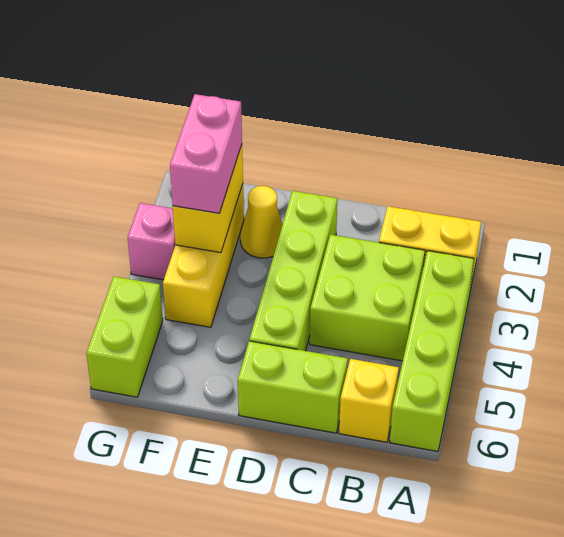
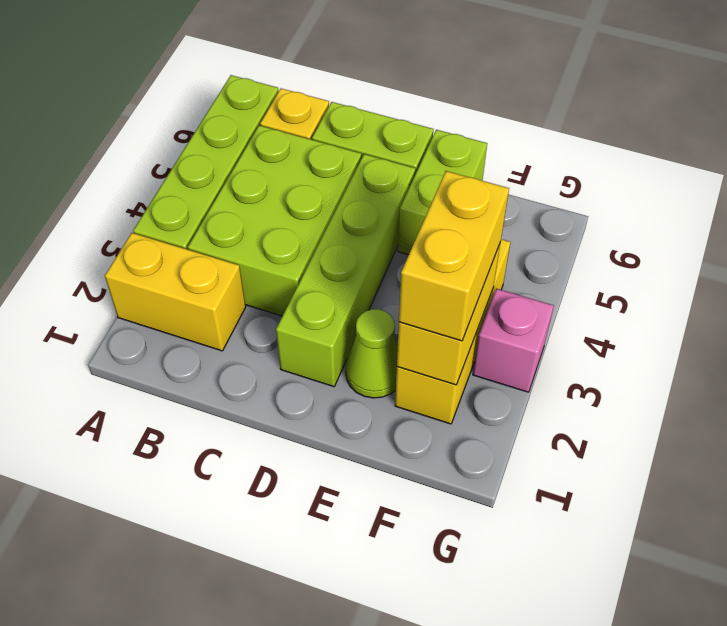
lime brick B3:C4 level 1 -> lime brick B3:C5 level 1
yellow cone E2 level 1 -> lime cone E2 level 1
pink brick F2:F3 level 3 -> yellow brick F2:F3 level 3
lime brick G5:G6 level 1 -> lime brick E5:E6 level 1

